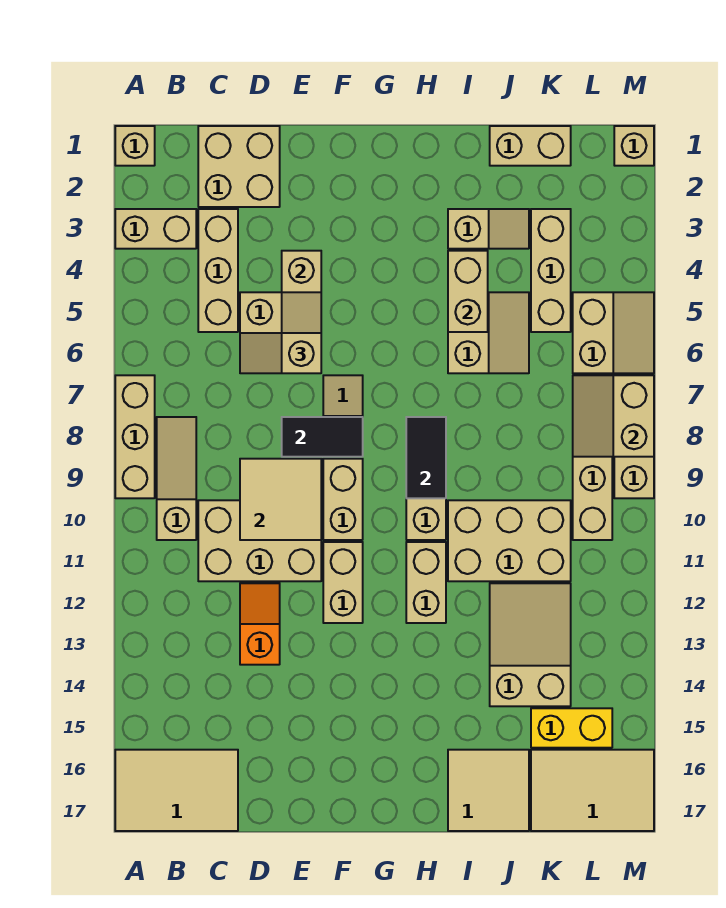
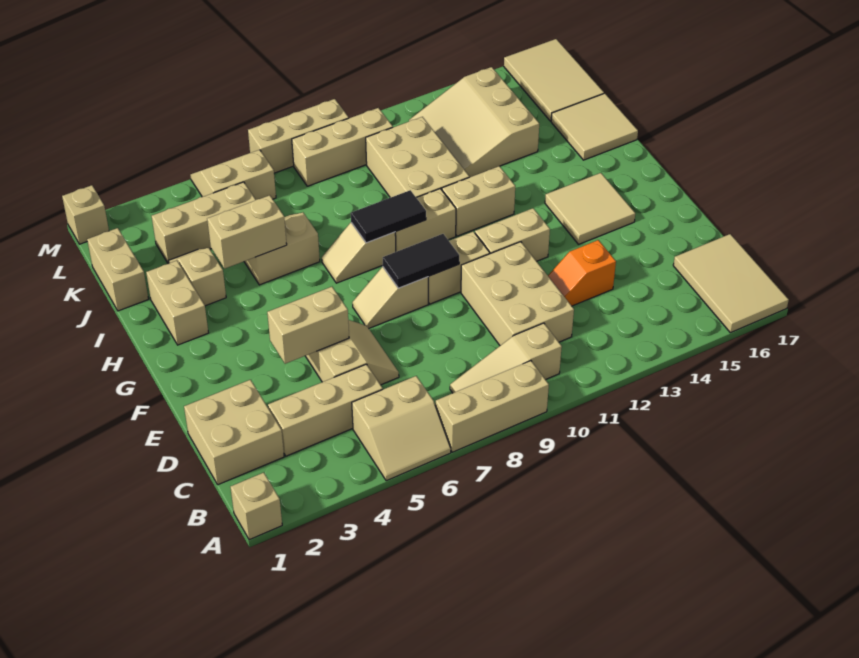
tan brick A3:B3 level 1 -> tan brick H2:I2 level 1
tan tile D9:E10 level 2 -> tan tile F14:G15 level 1
tan slope E5:E6 level 3 top 6 -> tan slope H7:H8 level 1 top 8
black tile E8:F8 level 2 -> black tile F8:F9 level 2
tan slope J12:K14 level 1 top 14 -> tan slope J12:L14 level 1 top 14
yellow brick K15:L15 level 1 -> none
tan slope L7:M8 level 2 top M -> tan slope A5:B6 level 1 top B

